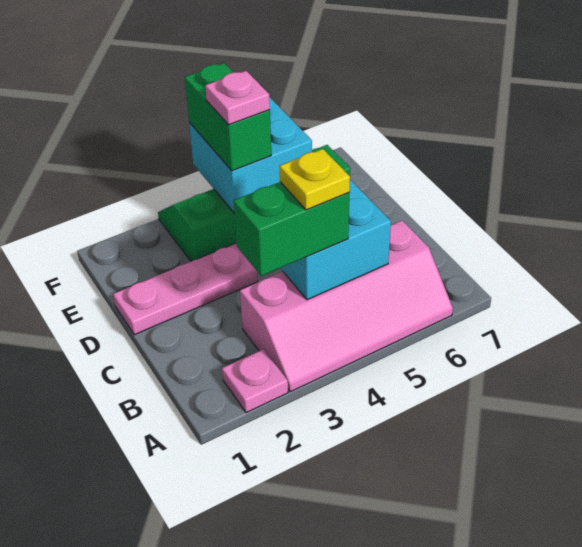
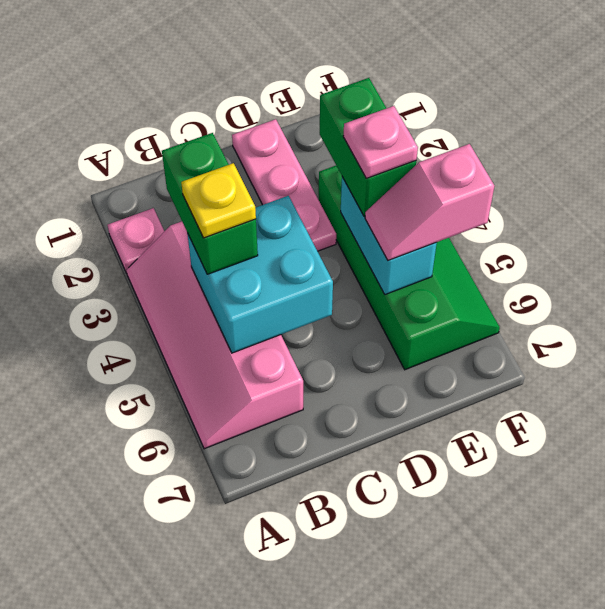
cyan brick E4:F5 level 2 -> cyan brick E4:E5 level 2
green brick E4:F4 level 3 -> green brick E3:E4 level 3
none -> pink slope E5:F5 level 3 top F

